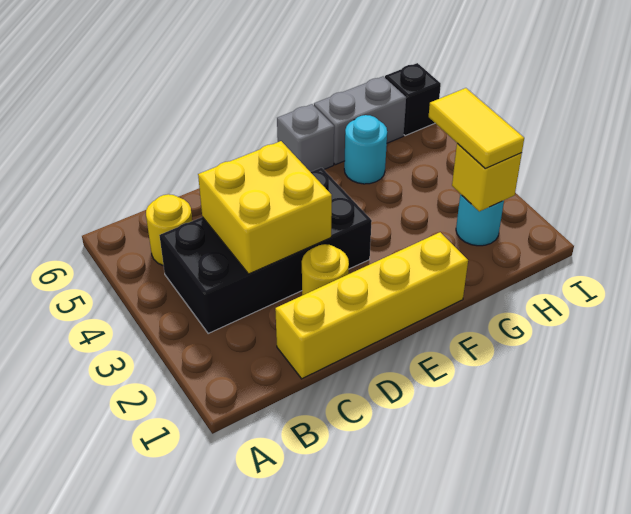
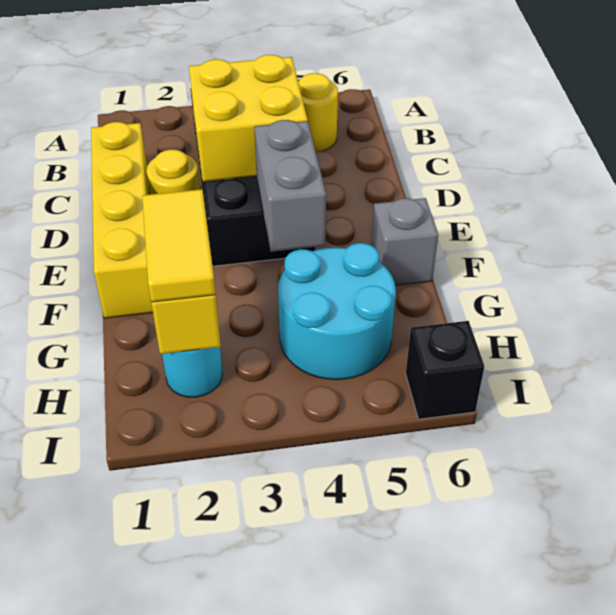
cyan round brick G5 level 1 -> cyan round brick G4:H5 level 1
grey brick G6:H6 level 1 -> grey brick E4:F4 level 2
yellow tile H2:H3 level 3 -> yellow tile G2:H2 level 3

